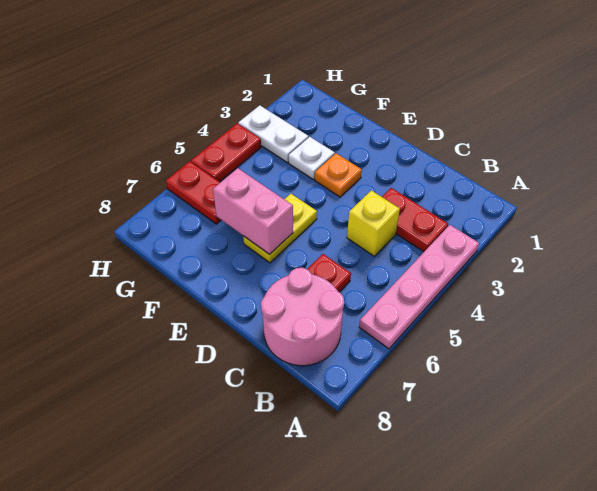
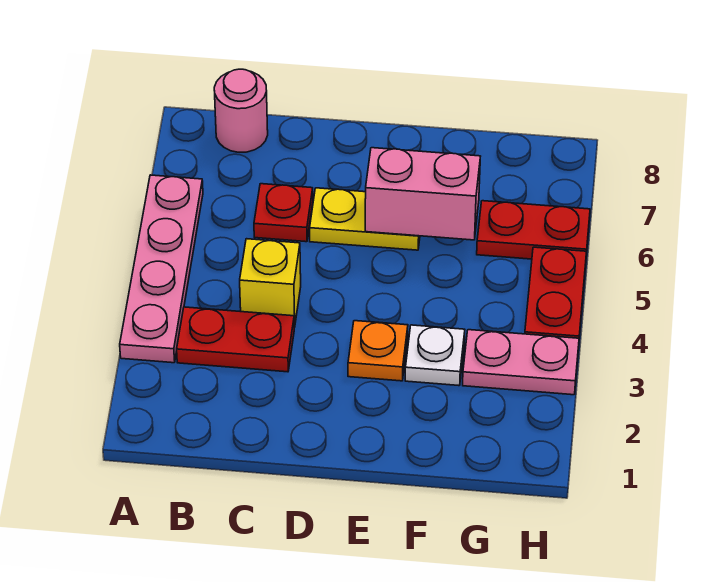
pink round brick B7:C8 level 1 -> pink round brick B8 level 1
yellow plate E5:E6 level 1 -> yellow plate D6:E6 level 1
white plate G3:H3 level 1 -> pink plate G3:H3 level 1

